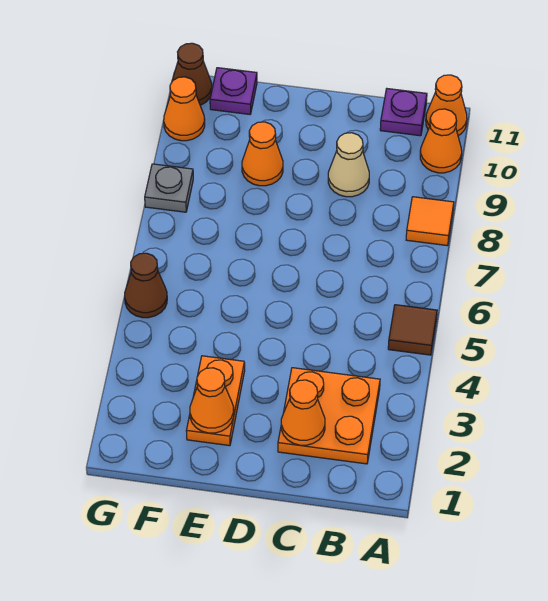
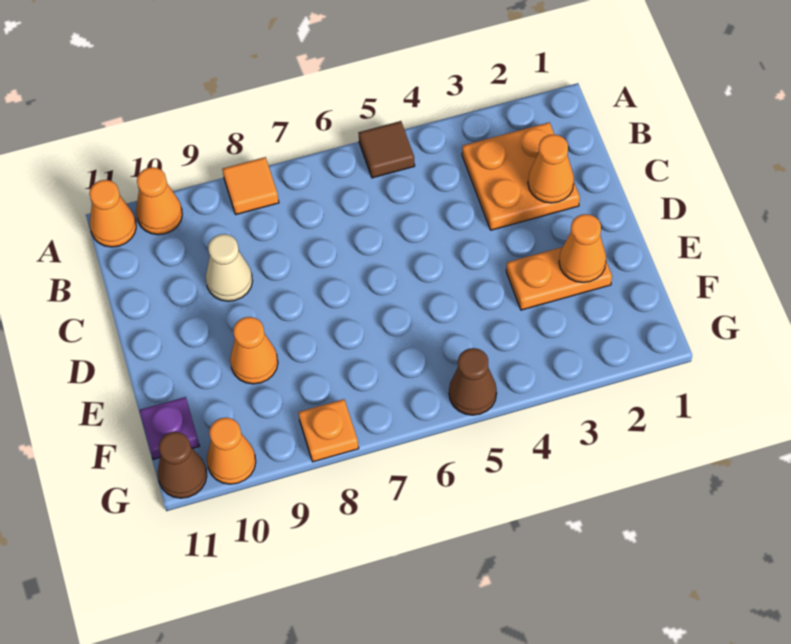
purple plate B11 level 1 -> none
grey plate G8 level 1 -> orange plate G8 level 1

